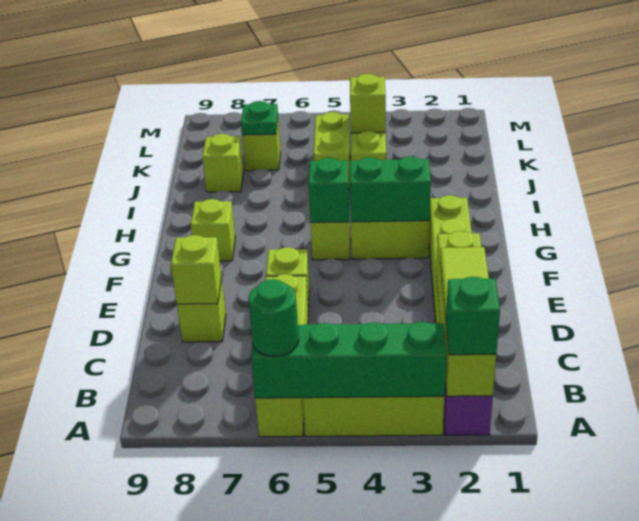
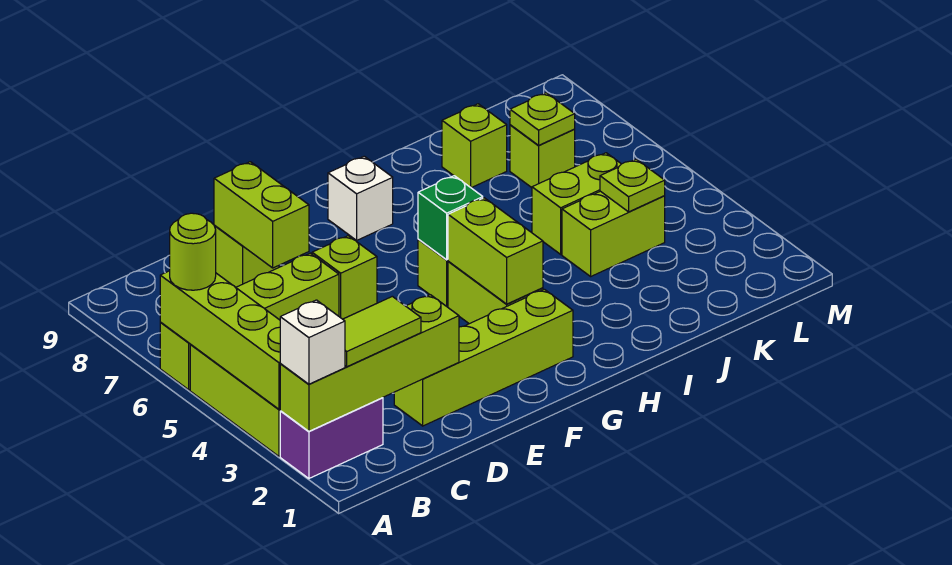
green brick A2 level 3 -> white brick A2 level 3
green brick A3:A6 level 2 -> lime brick A3:A6 level 2
green round brick A6 level 3 -> lime round brick A6 level 3
lime brick D8 level 2 -> lime brick D7:D8 level 2
green brick G3:G4 level 2 -> lime brick G3:G4 level 2
lime brick G8 level 1 -> white brick G8 level 1
lime brick K4 level 2 -> lime plate K4 level 2
green plate K7 level 2 -> lime plate K7 level 2

